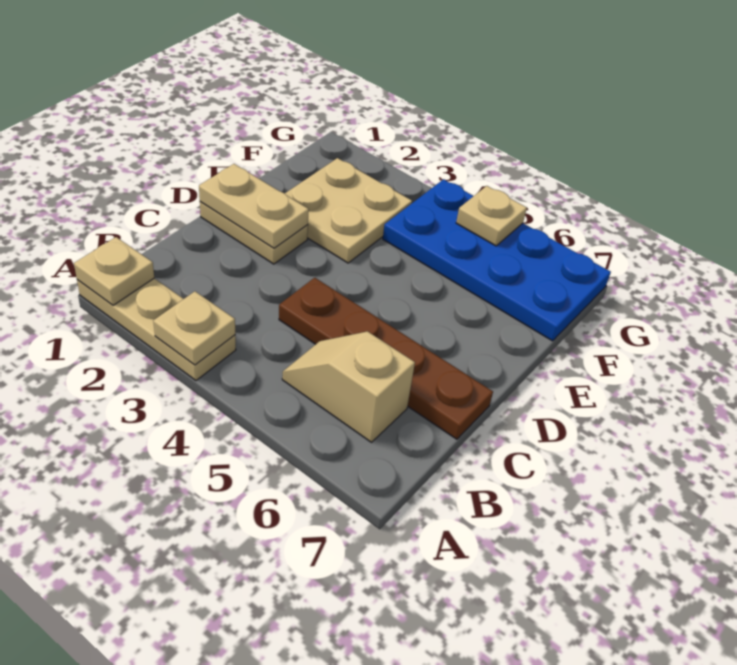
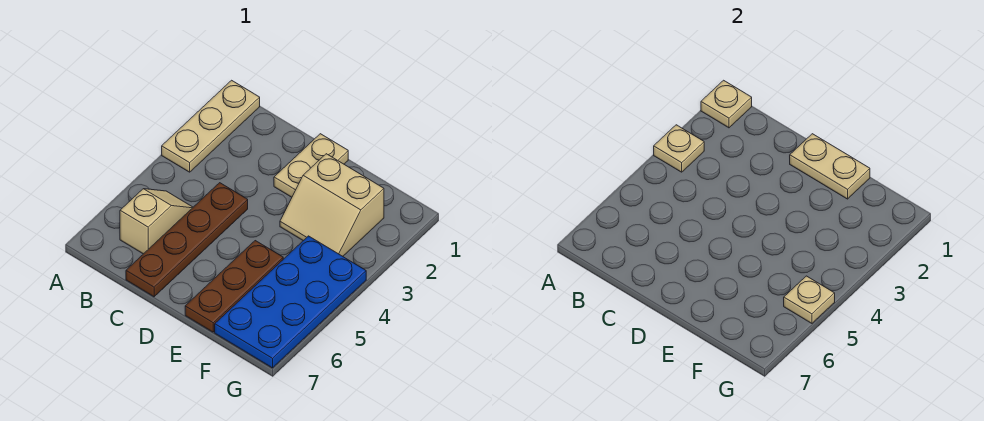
tan plate D1:D2 level 2 -> tan plate D1:E1 level 2
tan plate E2:F3 level 1 -> tan slope E2:F3 level 1 top 2
none -> brown plate E5:E7 level 1

